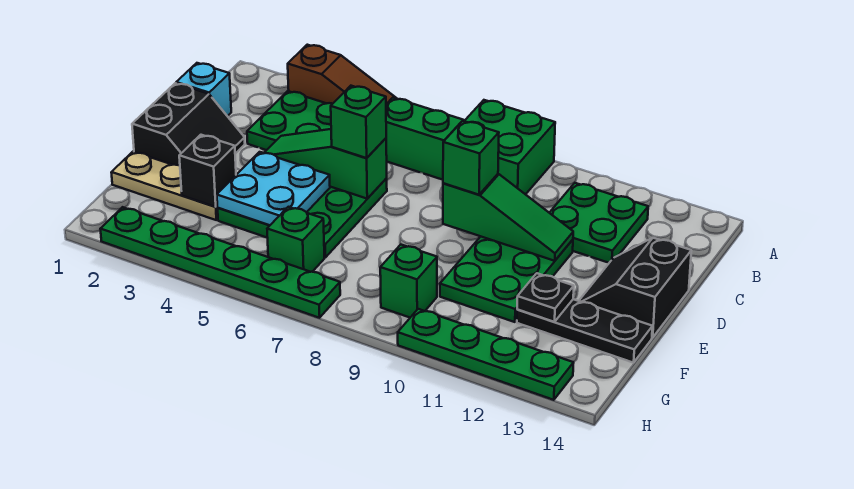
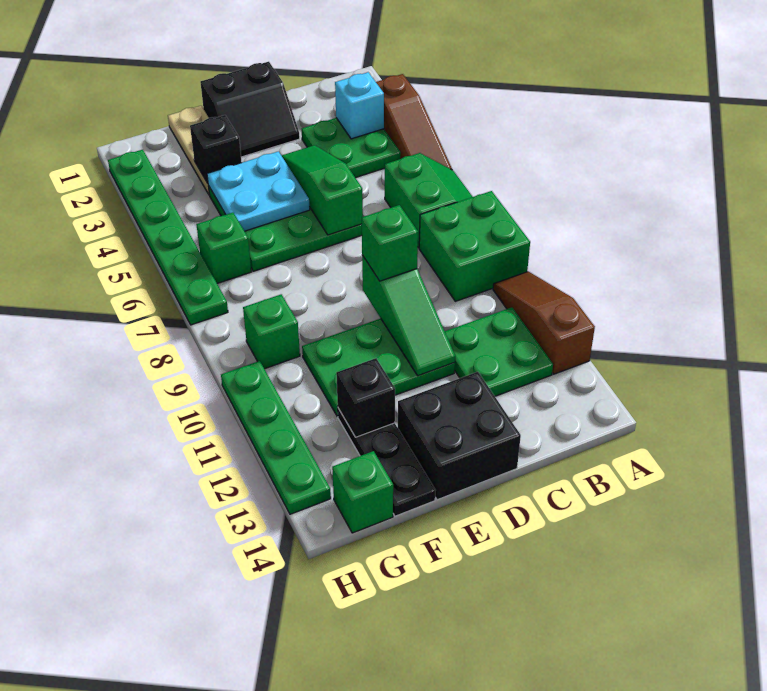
none -> brown slope A10:A12 level 1 top 12
cyan brick C1 level 1 -> cyan brick B3 level 2
green brick D6 level 3 -> green brick G14 level 1
black slope D13:E14 level 1 top 14 -> black brick D13:E14 level 1
black plate F12 level 2 -> black brick F12 level 2

